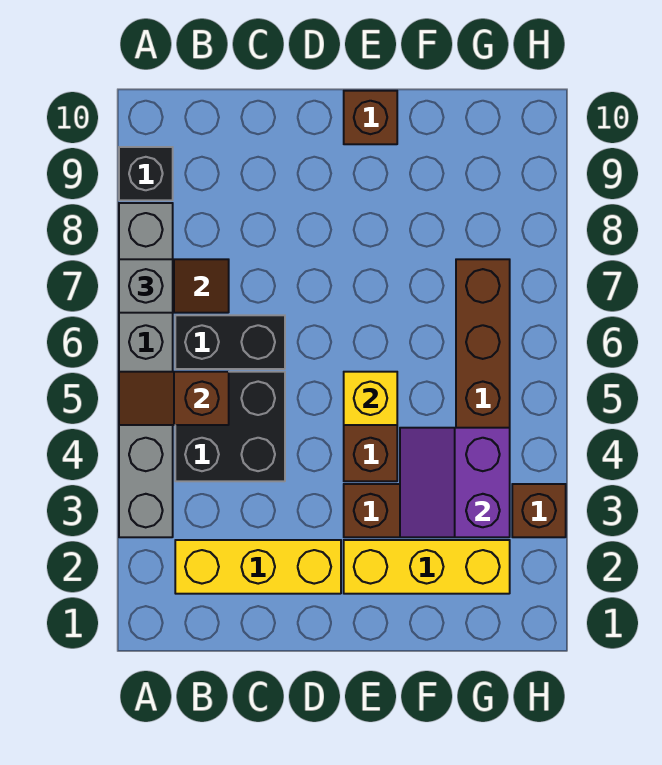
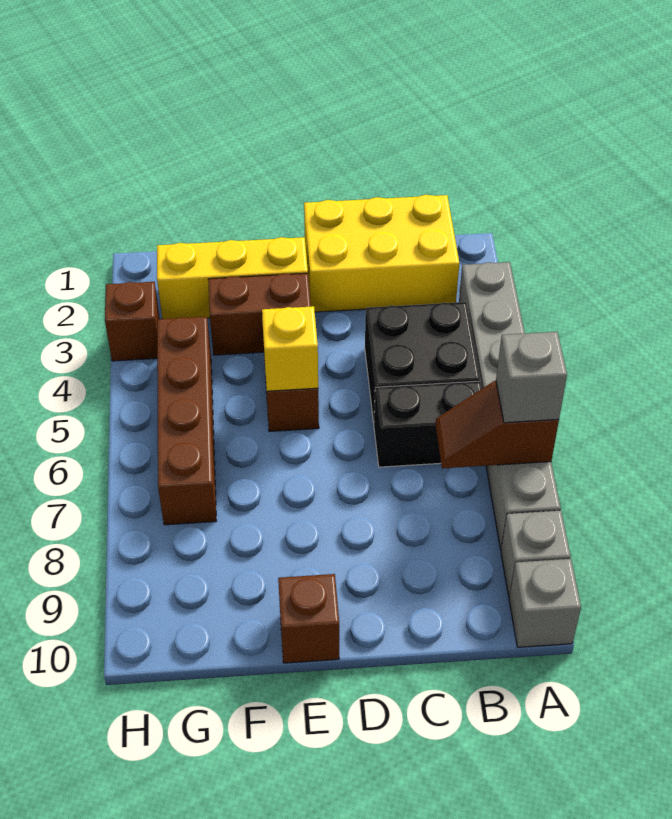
brown slope A5:B5 level 2 top B -> none
black brick A9 level 1 -> grey brick A9 level 1
none -> grey brick A10 level 1
yellow brick B2:D2 level 1 -> yellow brick B1:D2 level 1
purple slope F3:G4 level 2 top G -> none

